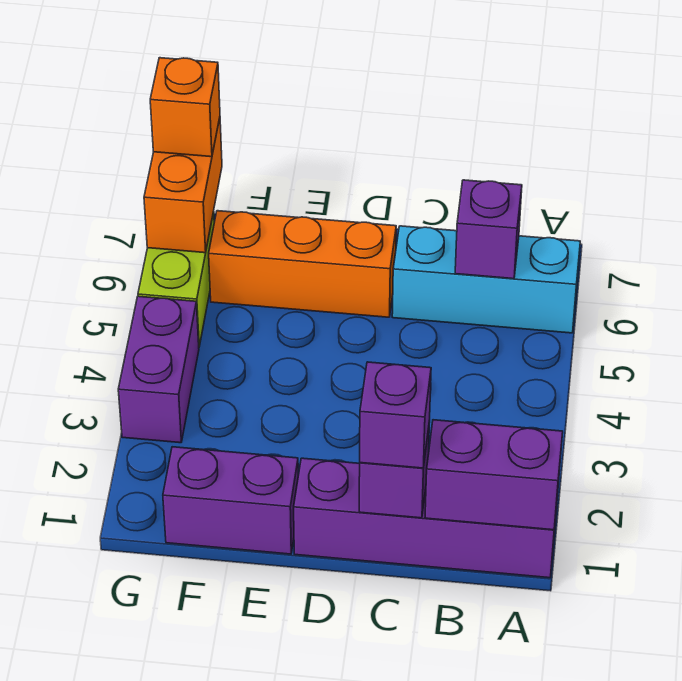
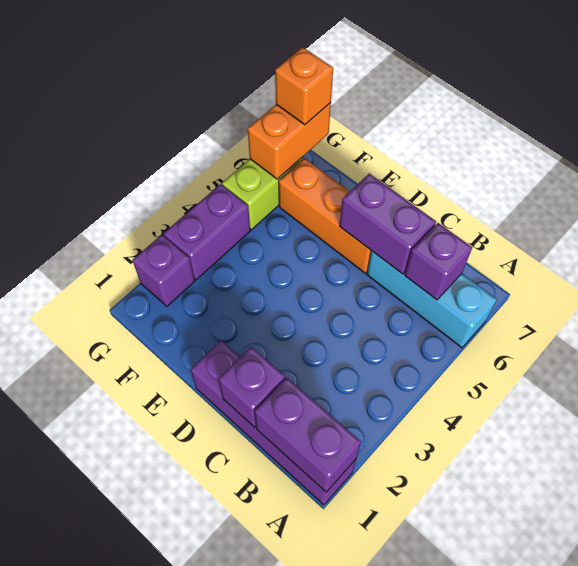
purple brick C1 level 3 -> purple brick G2 level 1
purple brick E1:F1 level 1 -> purple brick C6:D6 level 2

